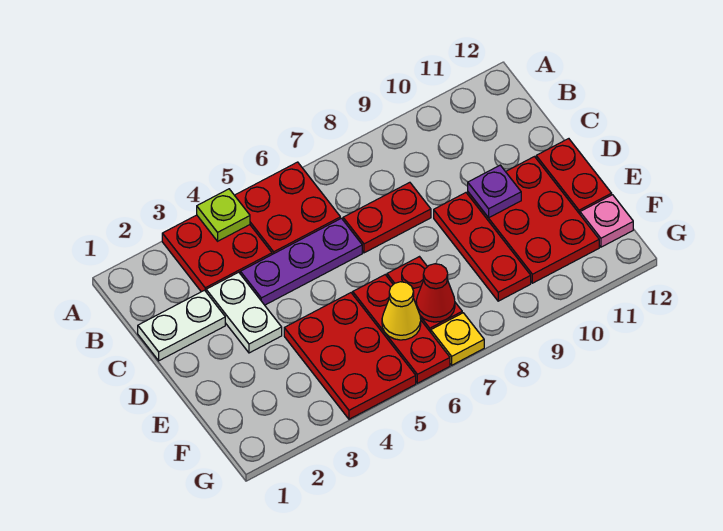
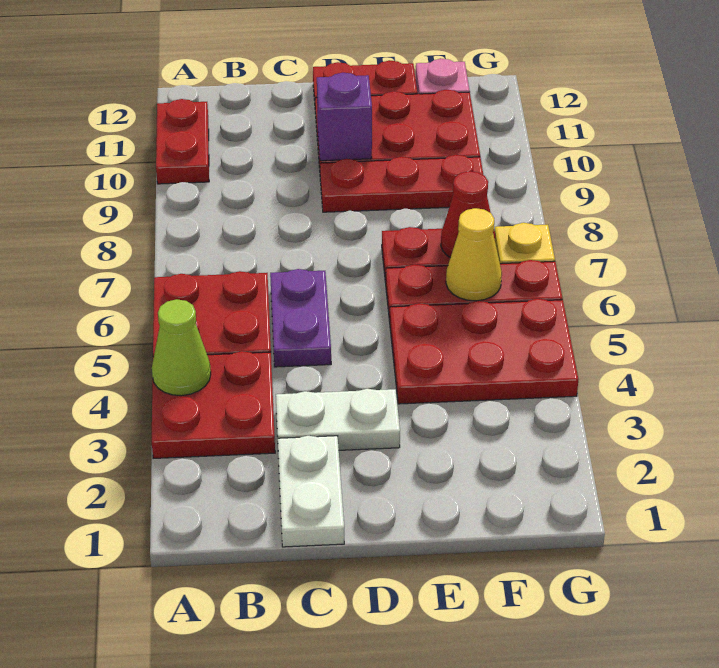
lime plate A4 level 2 -> lime cone A4 level 2
purple plate C4:C6 level 1 -> purple plate C5:C6 level 1
red plate C7:C8 level 1 -> red plate A10:A11 level 1
purple plate D10 level 2 -> purple brick D10 level 2

